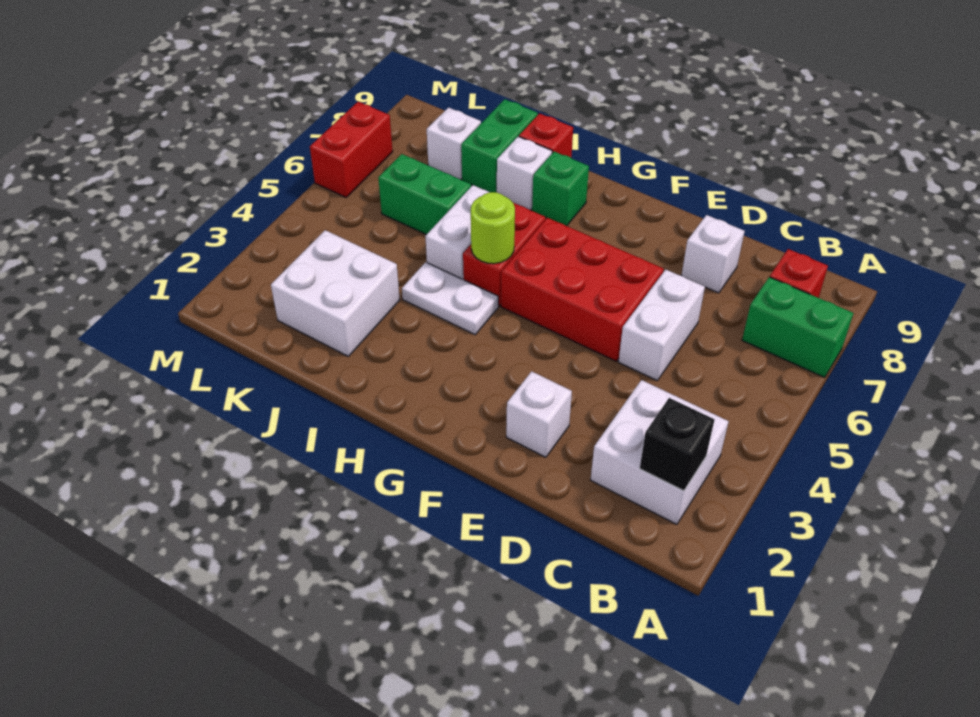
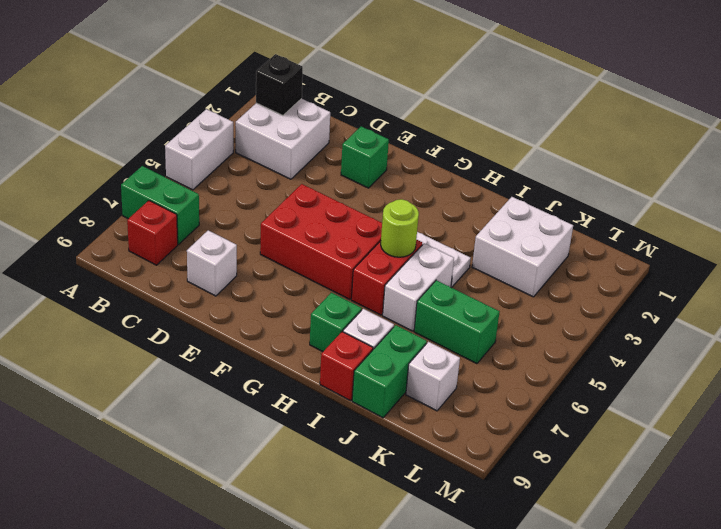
white brick D5:D6 level 1 -> white brick A4:A5 level 1
white brick E2 level 1 -> green brick E2 level 1
red brick M6:M7 level 1 -> none

